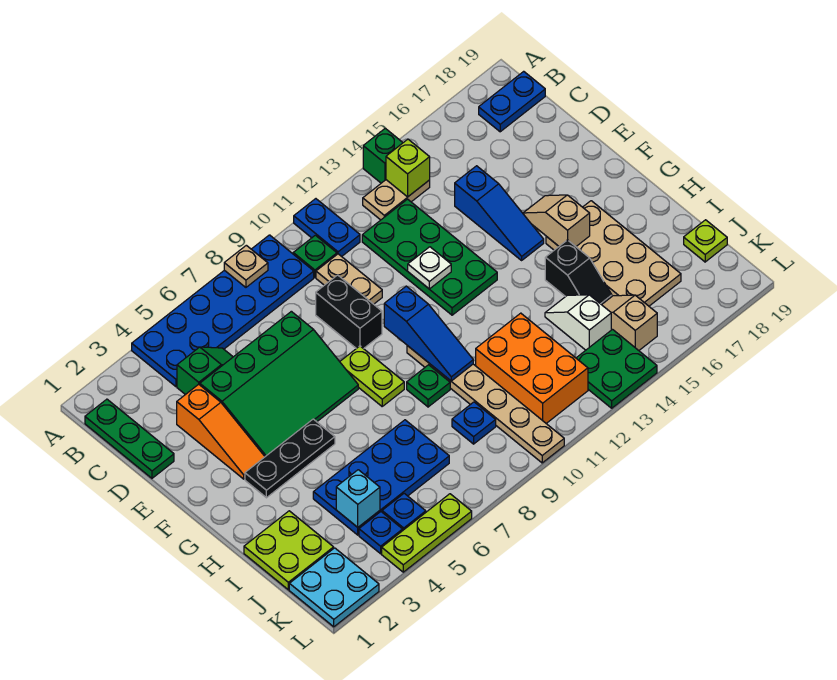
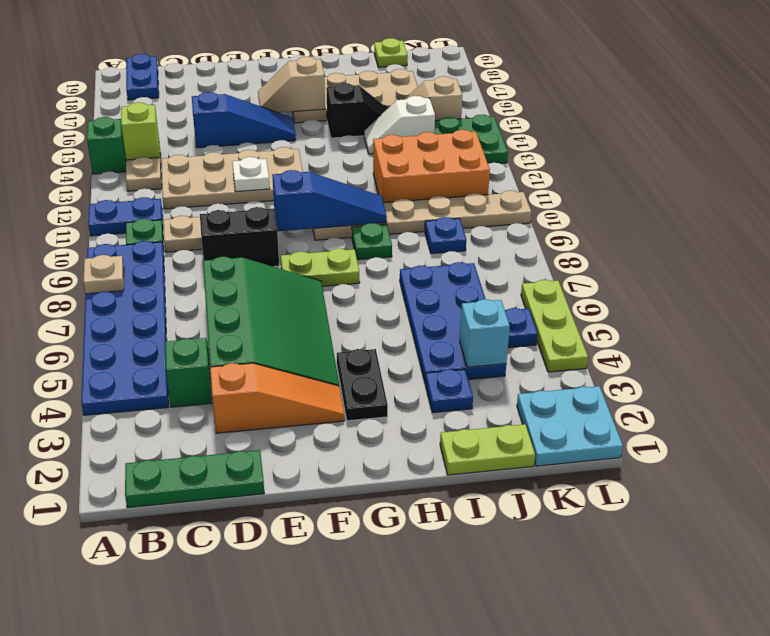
green plate C12:F13 level 1 -> tan plate C12:F13 level 1
black plate G3:G5 level 1 -> black plate G3:G4 level 1
lime plate I1:J2 level 1 -> lime plate I1:J1 level 1
blue plate K4 level 1 -> blue plate I3 level 1

